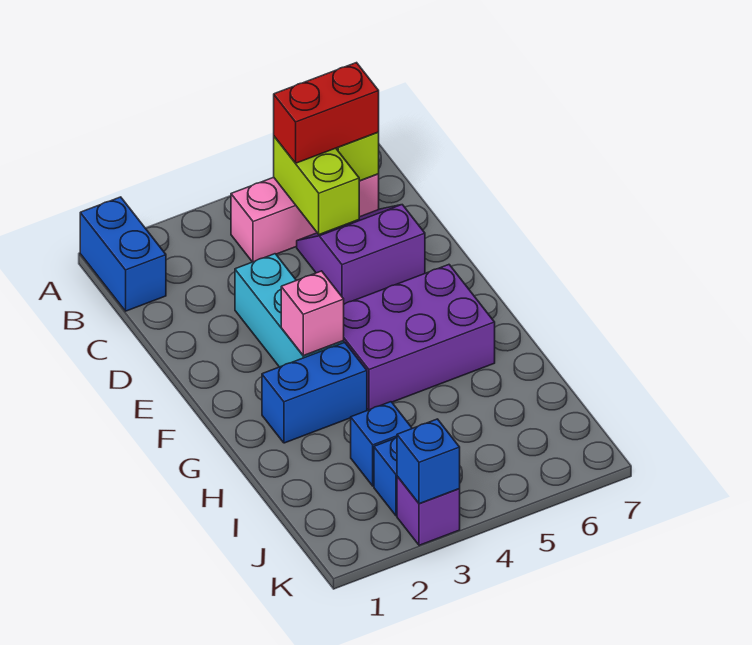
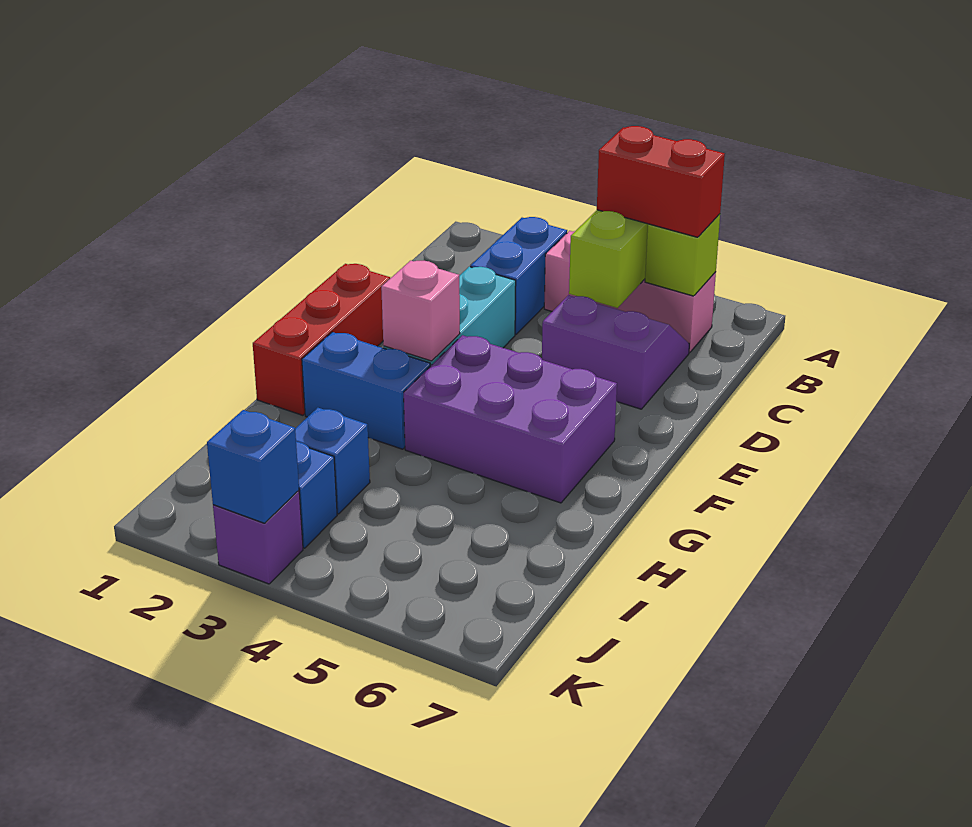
blue brick A1:B1 level 1 -> blue brick B3:C3 level 1
none -> red brick E1:G1 level 1

